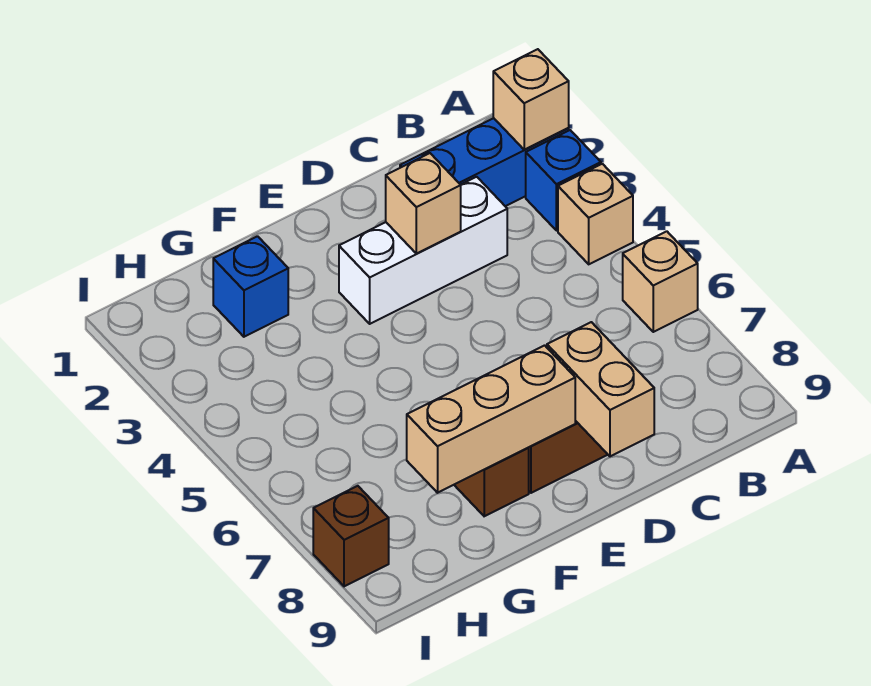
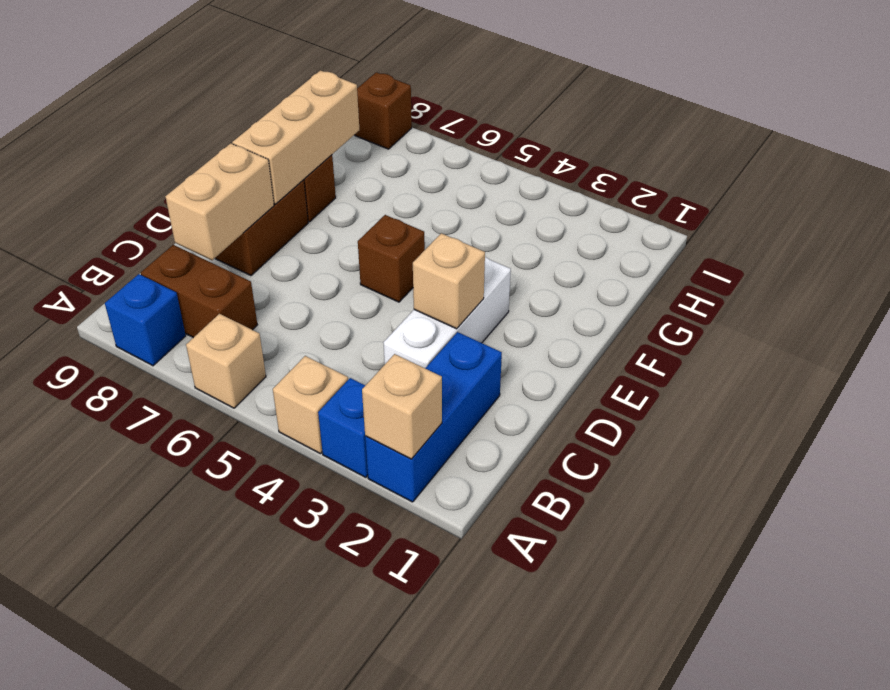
none -> brown brick B7:B8 level 1
tan brick D8:D9 level 2 -> tan brick C8:D8 level 2
none -> brown brick E5 level 1
blue brick G2 level 1 -> blue brick A8 level 1

